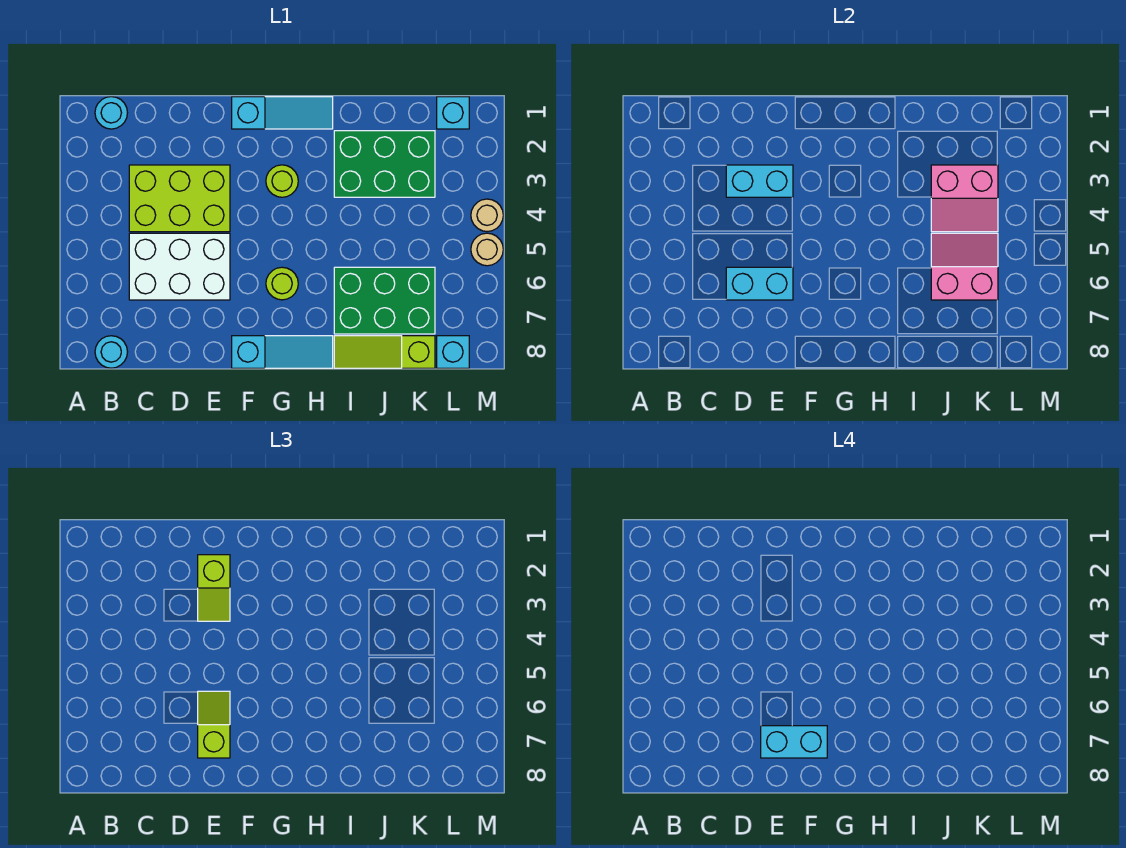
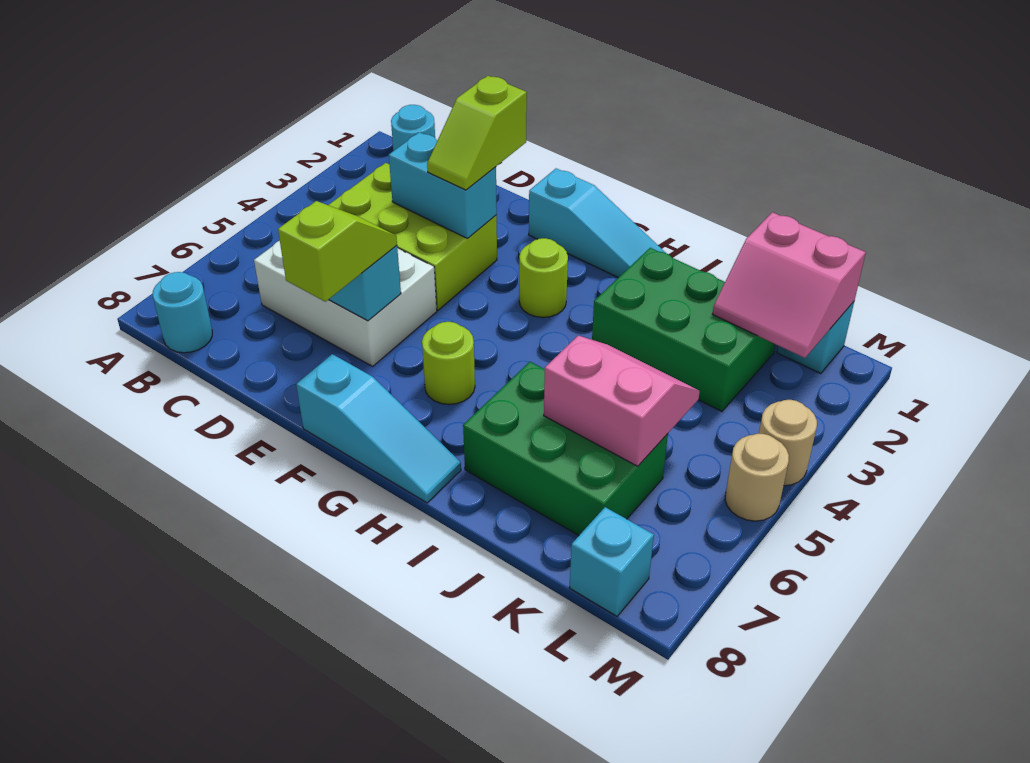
cyan brick E7:F7 level 4 -> none
lime slope I8:K8 level 1 top K -> none
pink slope J3:K4 level 2 top 3 -> pink slope K1:L2 level 2 top 1

